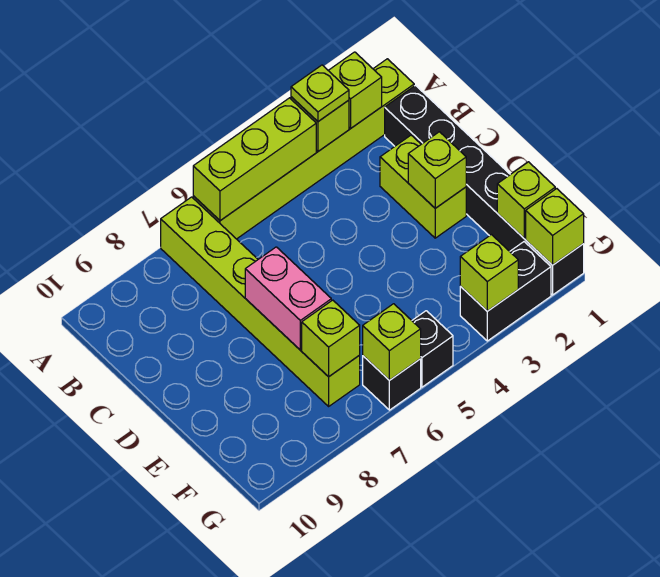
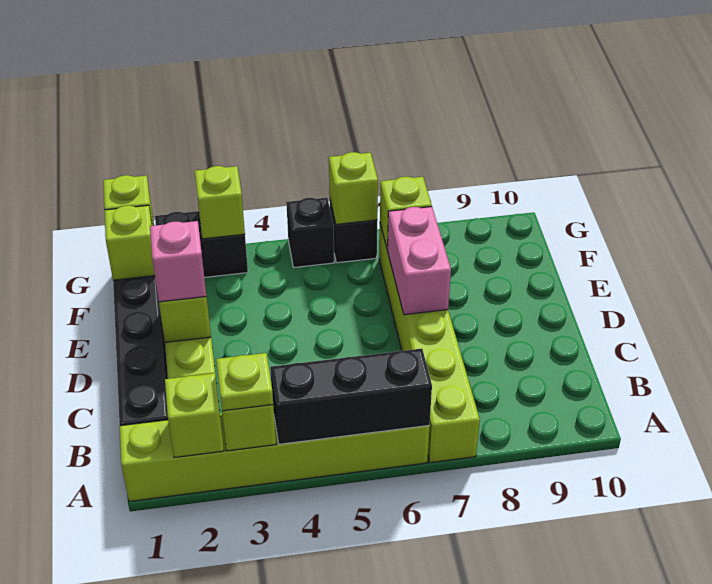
lime brick A4:A6 level 2 -> black brick A4:A6 level 2
none -> pink brick D2 level 3

